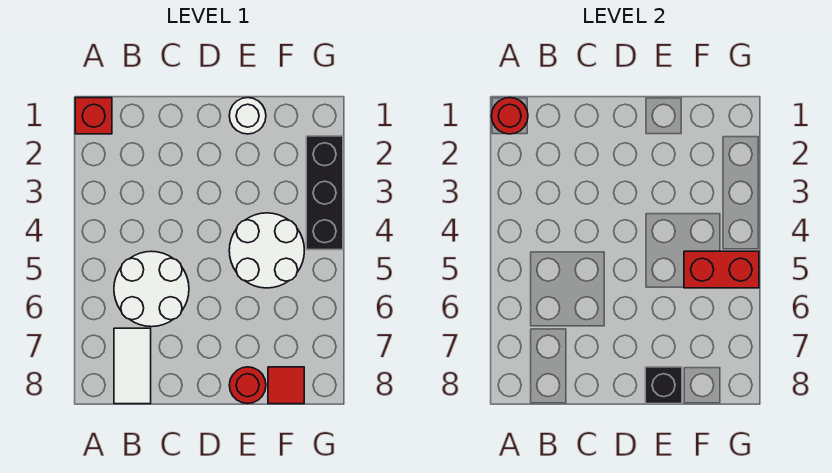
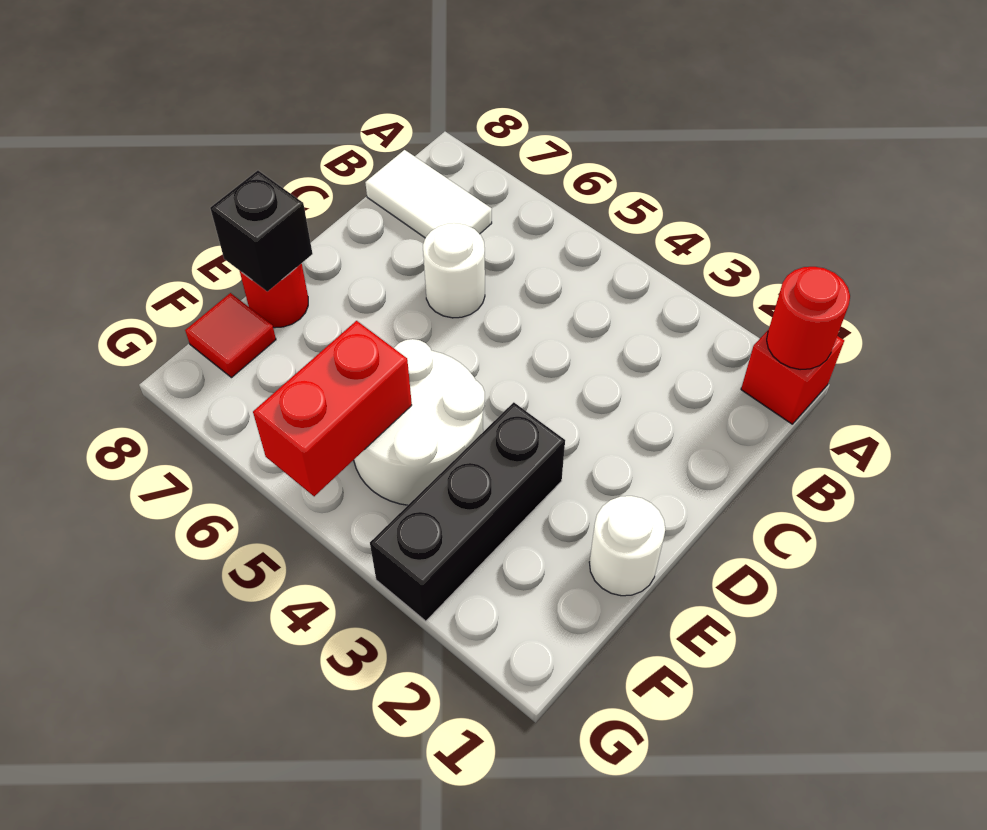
white round brick B5:C6 level 1 -> white round brick C6 level 1
black brick G2:G4 level 1 -> black brick E3:G3 level 1

